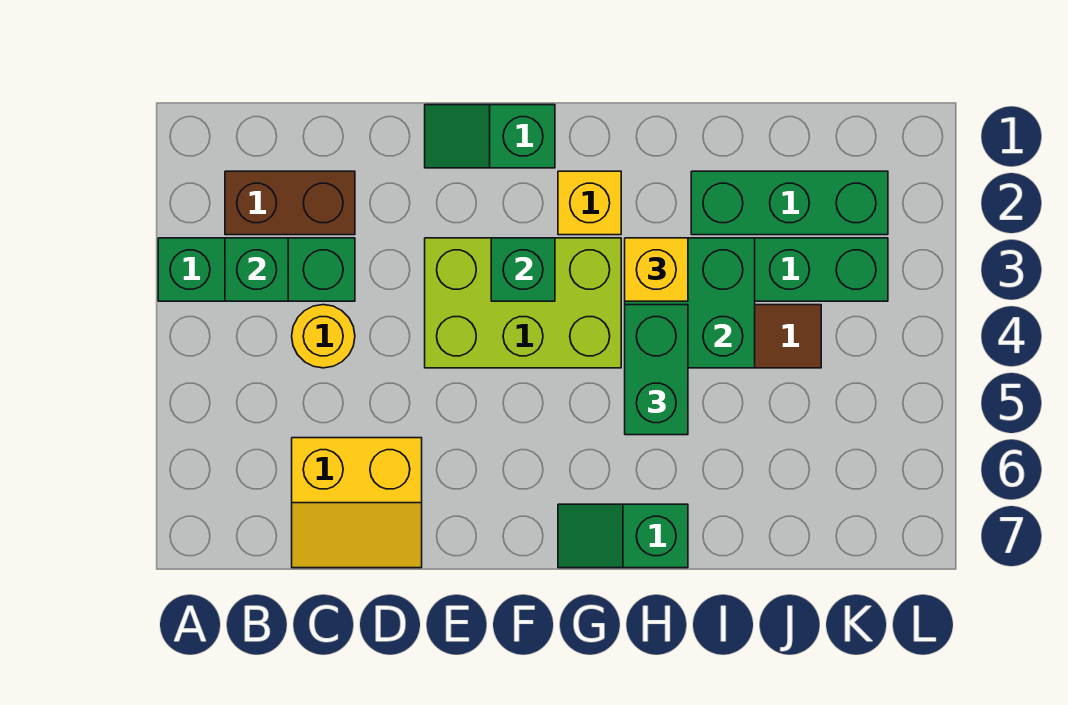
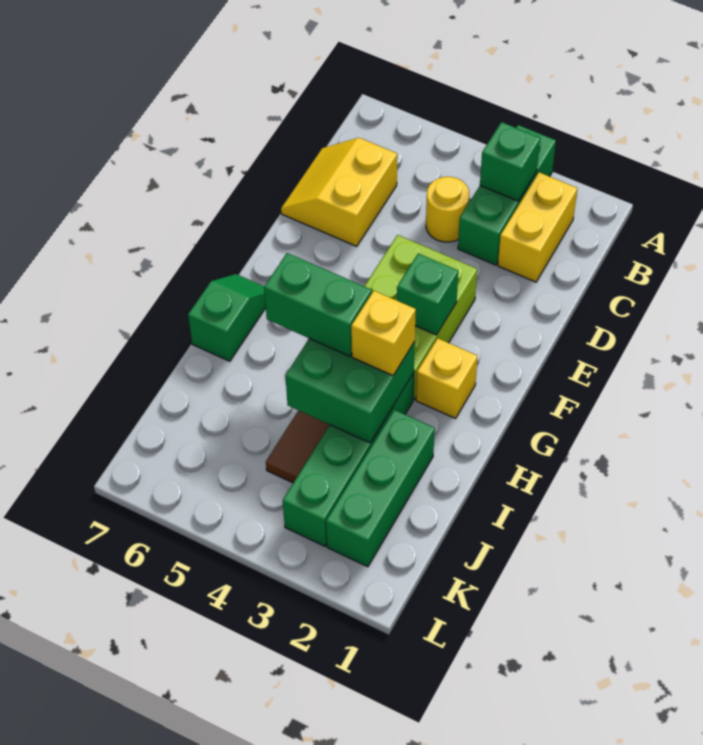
brown brick B2:C2 level 1 -> yellow brick B2:C2 level 1
green slope E1:F1 level 1 top F -> none

